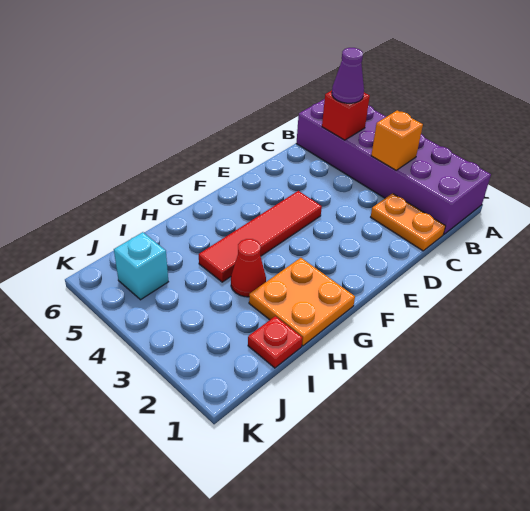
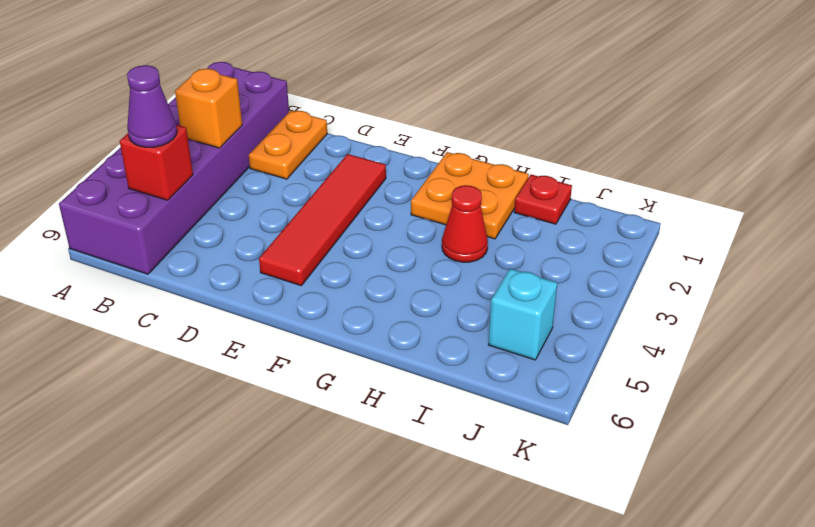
red tile E4:H4 level 1 -> red tile E2:E5 level 1

